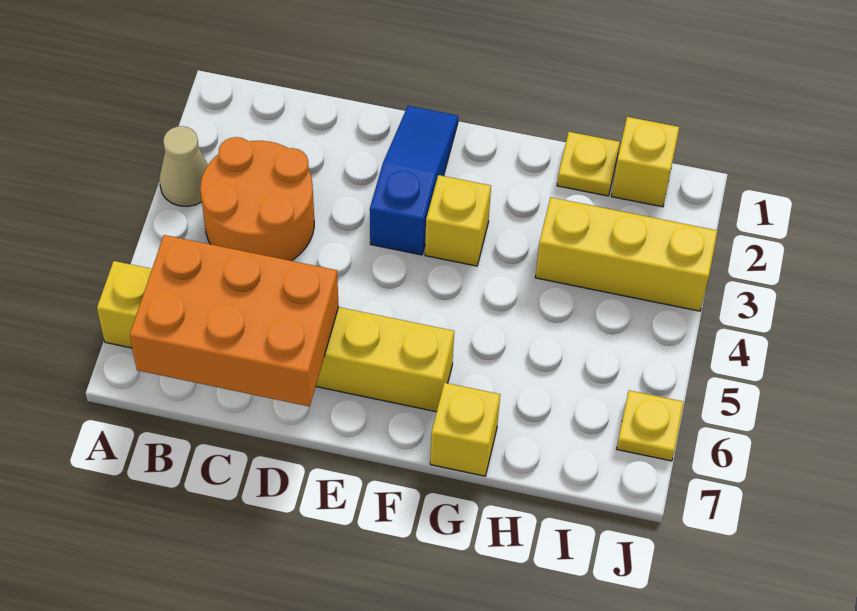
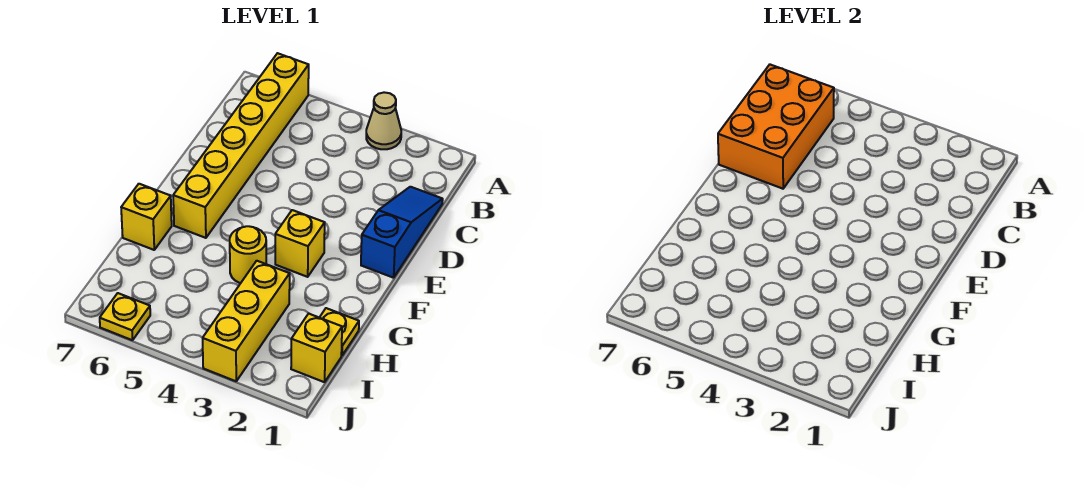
orange round brick B3:C4 level 1 -> none
blue slope E1:E3 level 1 top 3 -> blue slope C1:E1 level 1 top E
none -> yellow round brick G4 level 1

